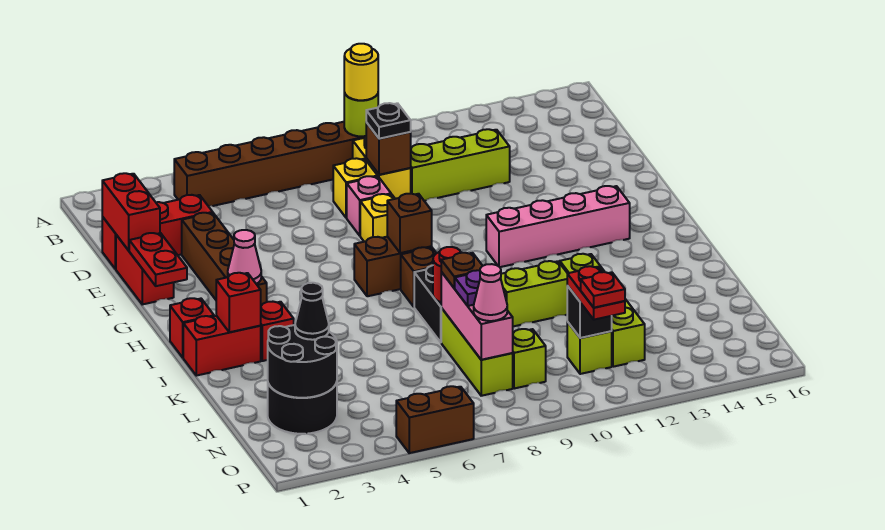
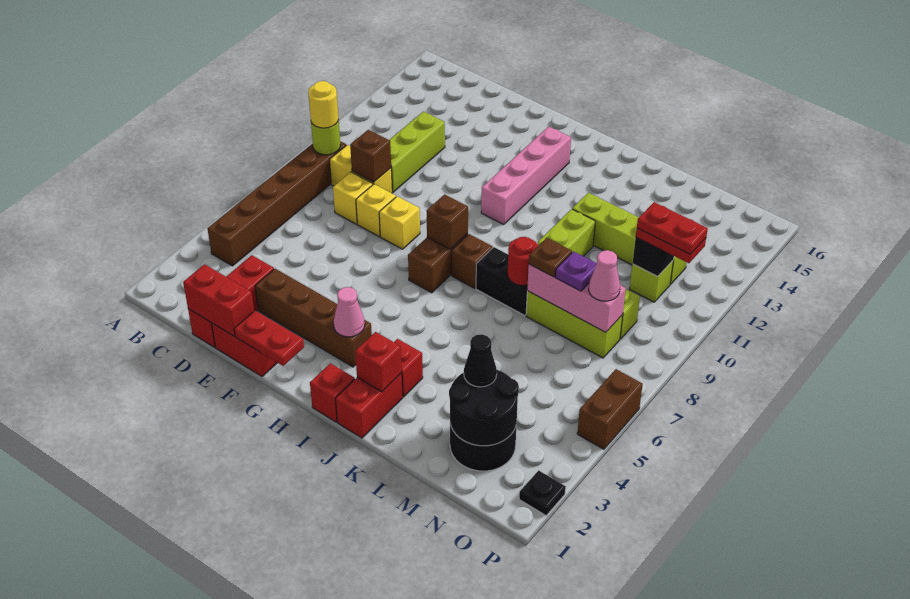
black plate D9 level 3 -> black plate P2 level 1
pink brick E8 level 1 -> yellow brick E8 level 1
red plate O11 level 4 -> red plate N11:O11 level 4

